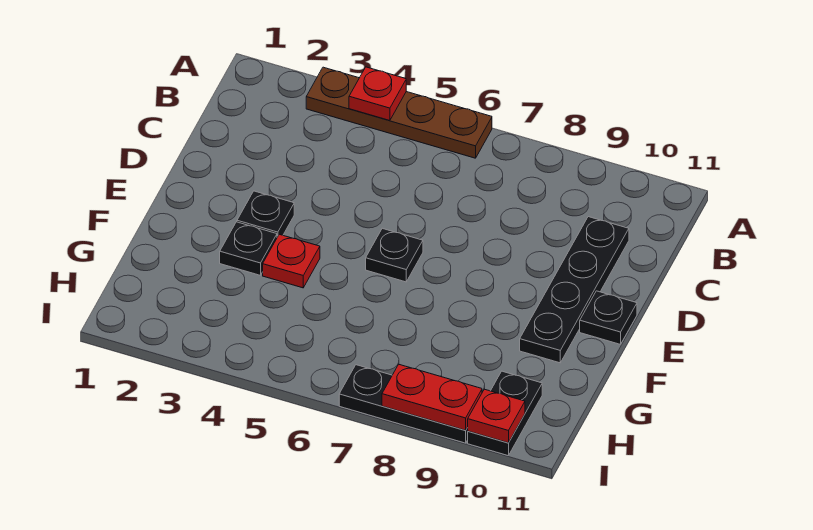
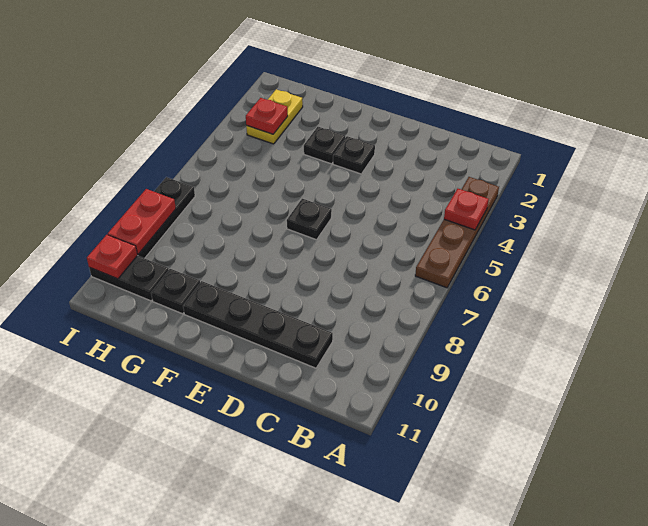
black plate E11 level 1 -> black plate G10 level 1
red plate F4 level 1 -> red plate H3 level 2
none -> yellow plate H2:H3 level 1

